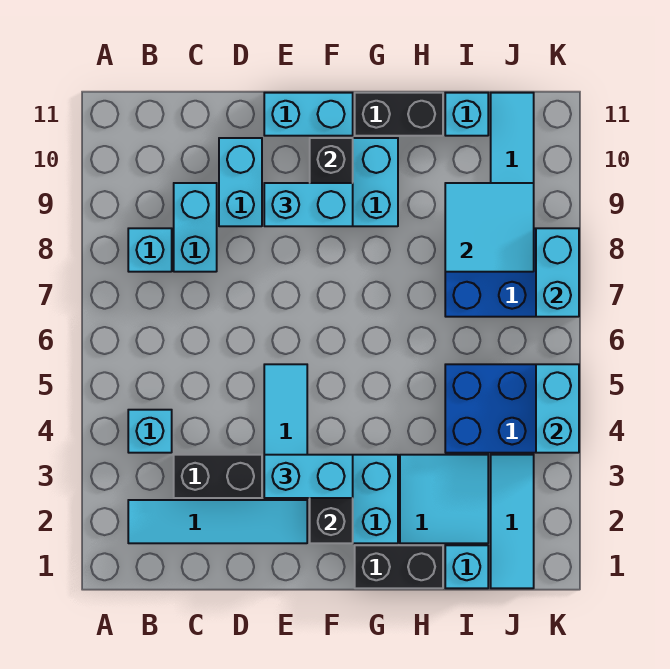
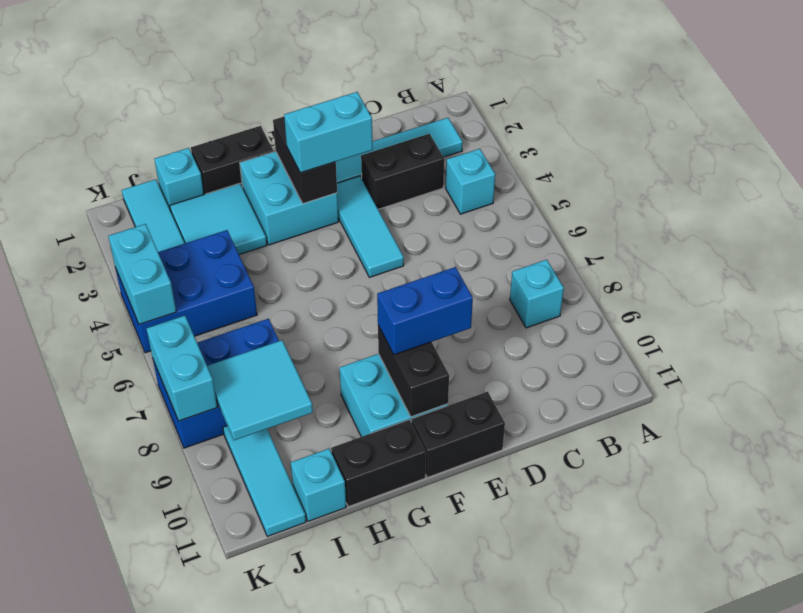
cyan brick C8:C9 level 1 -> none
cyan brick D9:D10 level 1 -> none
cyan brick E9:F9 level 3 -> blue brick E9:F9 level 3
cyan brick E11:F11 level 1 -> black brick E11:F11 level 1

